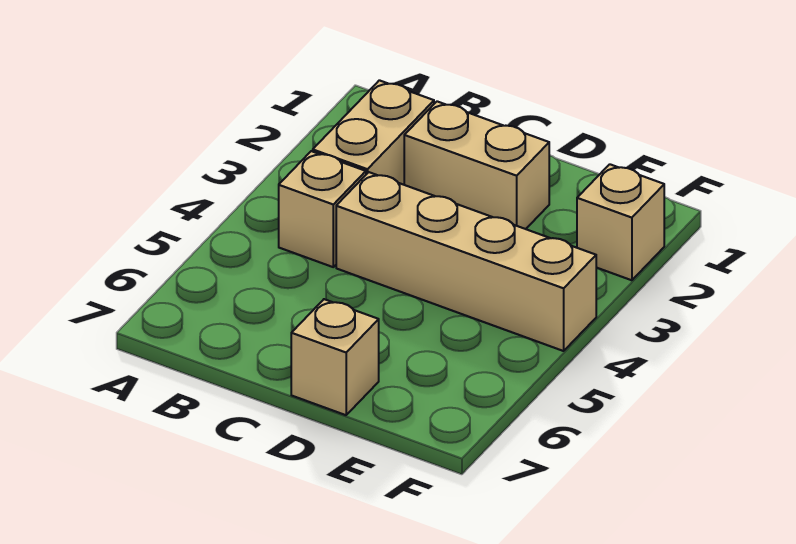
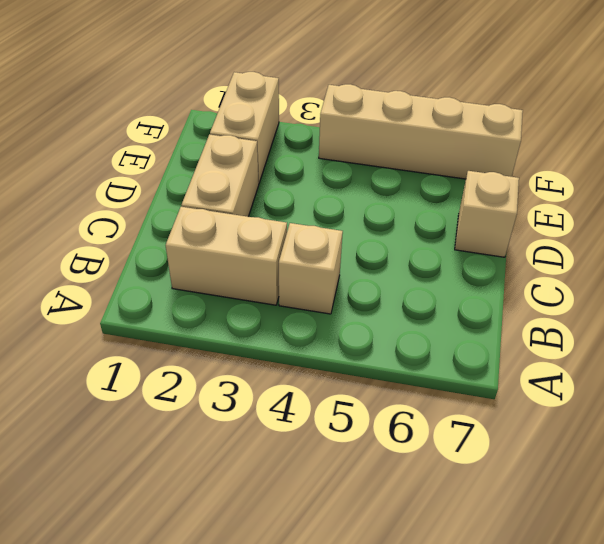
tan brick C4:F4 level 1 -> tan brick F4:F7 level 1
tan brick F2 level 1 -> tan brick E2:F2 level 1

